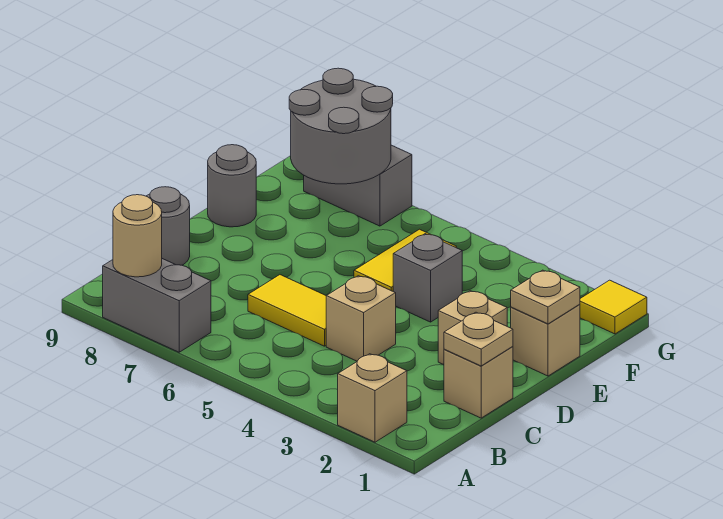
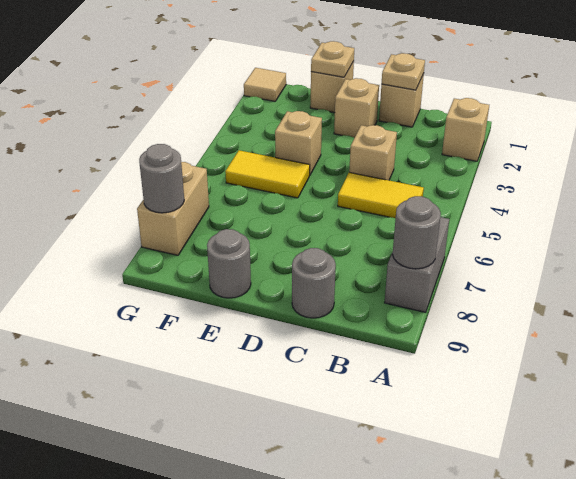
tan round brick A8 level 2 -> grey round brick A8 level 2
yellow tile C5:C6 level 1 -> yellow tile B5:C5 level 1
grey brick E4 level 1 -> tan brick E4 level 1
grey round brick F7:G8 level 2 -> grey round brick G8 level 2
yellow tile G1 level 1 -> tan tile G1 level 1
grey brick G7:G8 level 1 -> tan brick G7:G8 level 1

